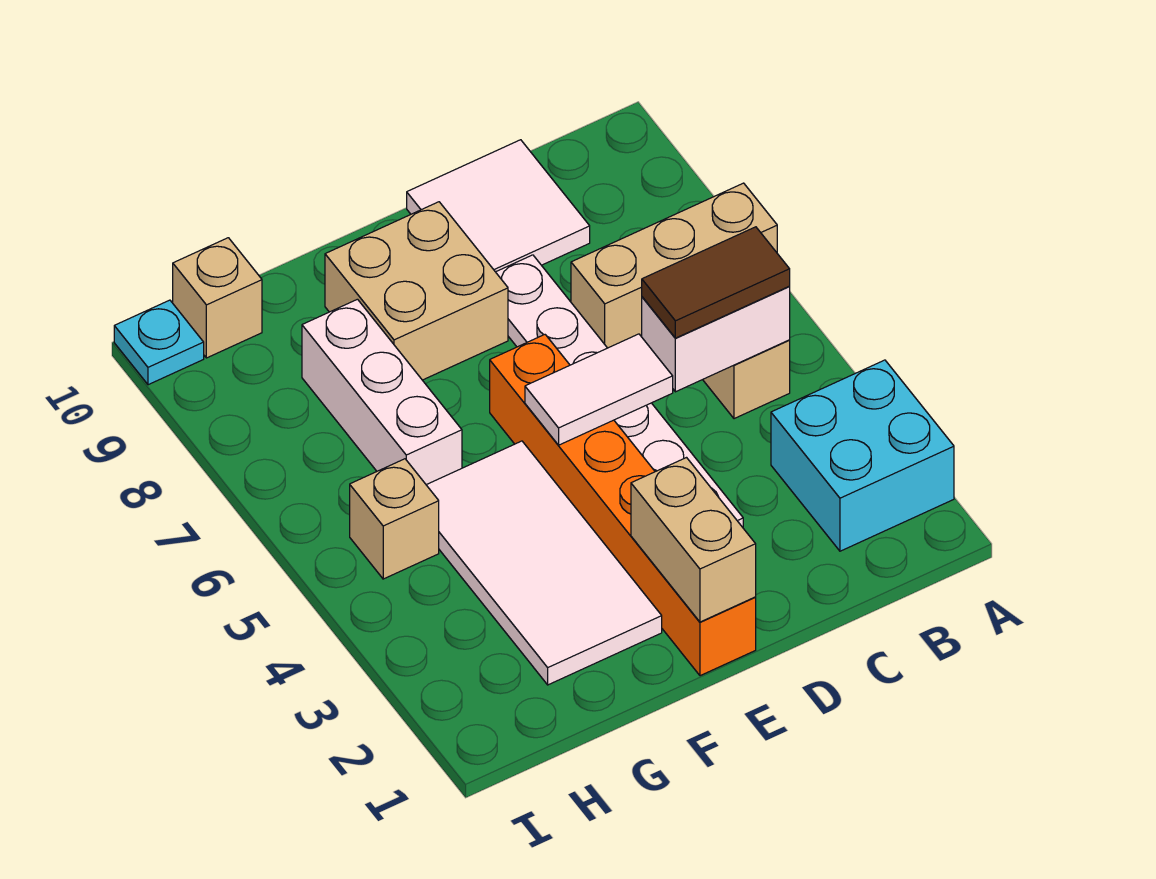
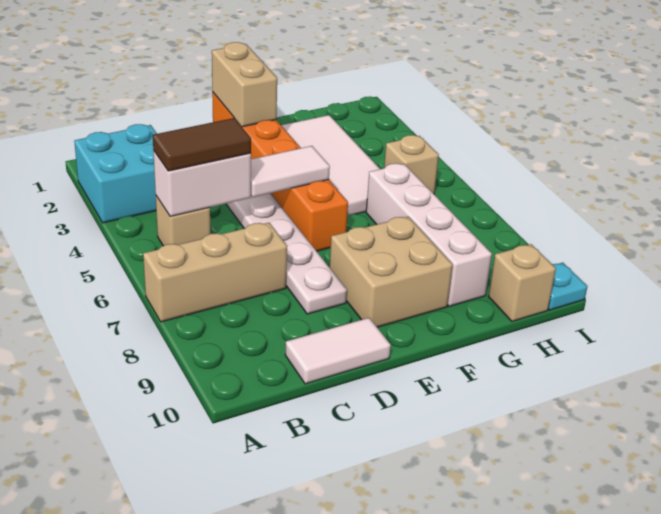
white tile C9:D10 level 1 -> white tile C10:D10 level 1
white brick G6:G8 level 1 -> white brick G6:G9 level 1

